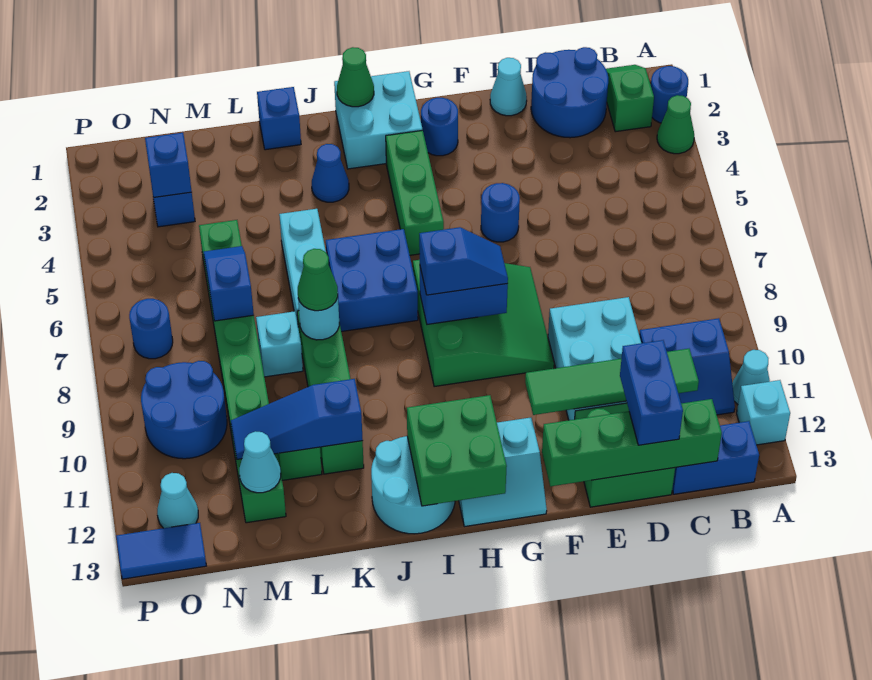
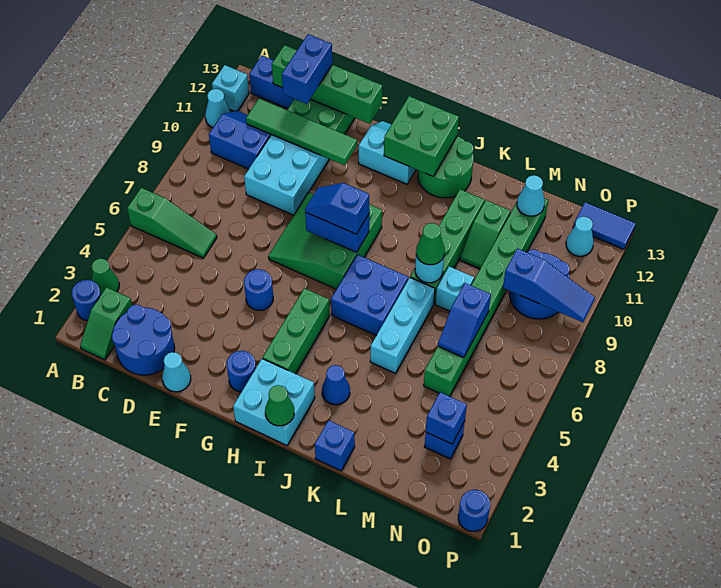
none -> green slope A6:C6 level 1 top A
cyan round brick I12:J13 level 1 -> green round brick I12:J13 level 1
blue slope K11:M11 level 2 top K -> blue slope N9:P9 level 2 top N
blue round brick O7 level 1 -> blue round brick P1 level 1

